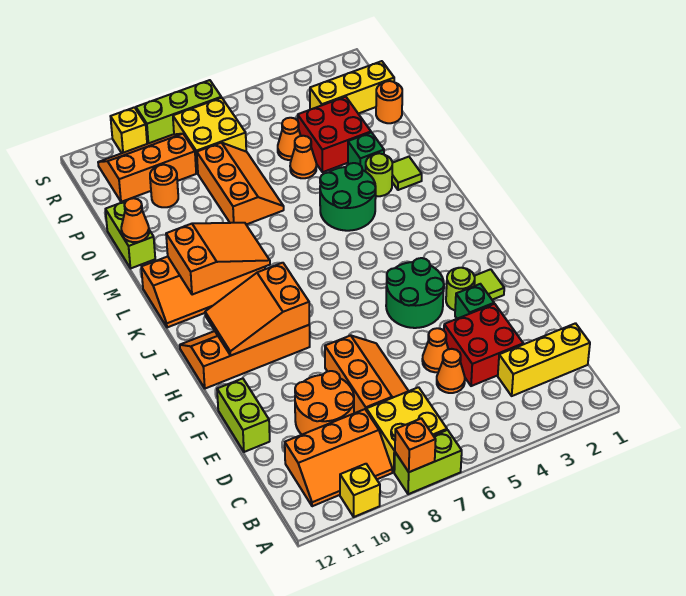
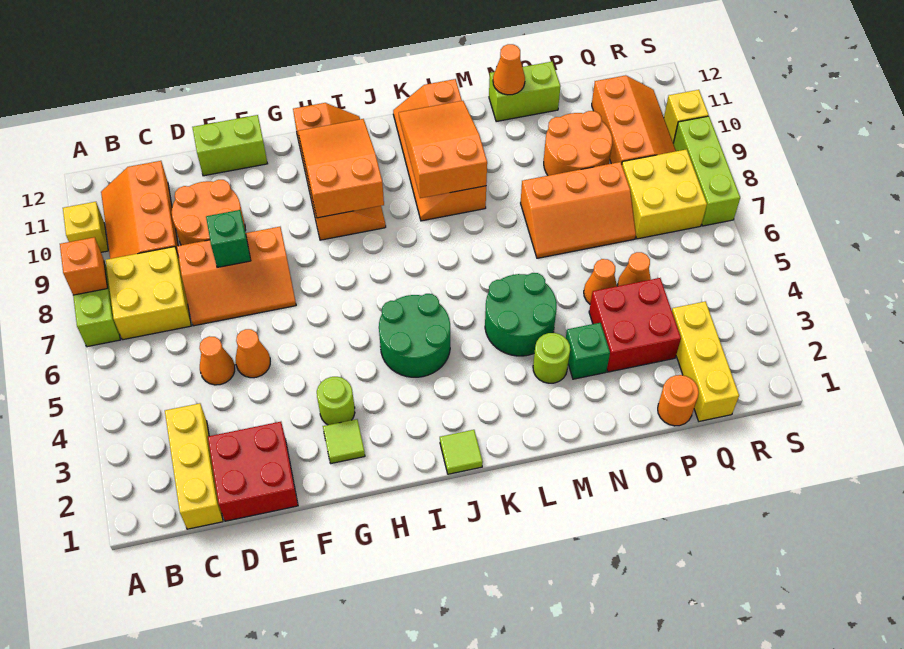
red brick D3:E4 level 1 -> red brick D1:E2 level 1
green brick F3 level 1 -> green brick E8 level 2
green round brick G4:H5 level 1 -> green round brick I4:J5 level 1
orange slope K9:L11 level 2 top 11 -> orange slope K9:L11 level 2 top 9
lime tile M2 level 1 -> lime tile J1 level 1
orange round brick P10 level 1 -> orange round brick O9:P10 level 1

